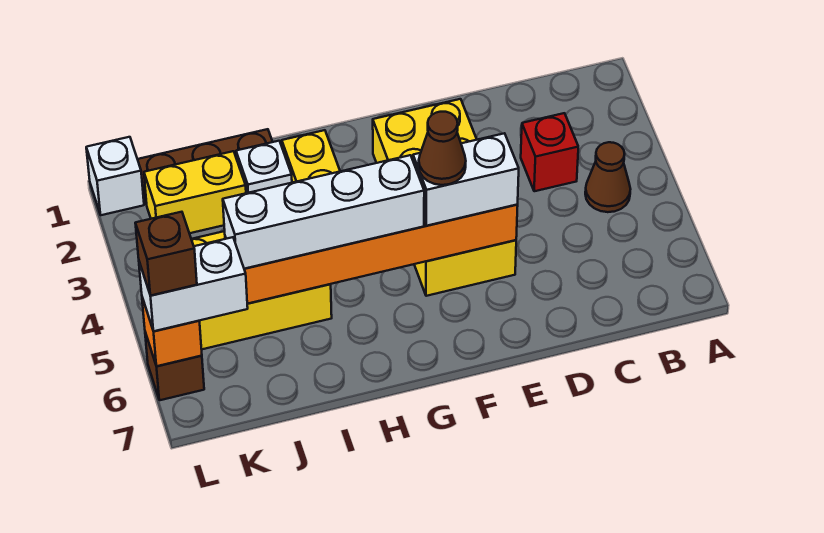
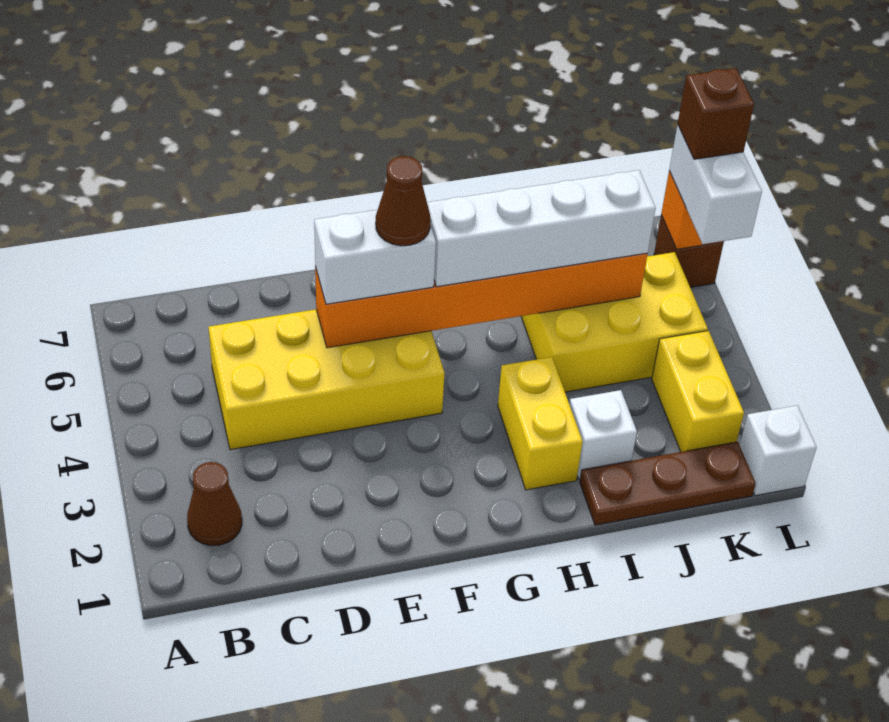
brown cone B4 level 1 -> brown cone B2 level 1
red brick C3 level 1 -> none
yellow brick E2:F5 level 1 -> yellow brick C4:F5 level 1
yellow brick J2:K2 level 1 -> yellow brick K2:K3 level 1
white brick K6:L6 level 3 -> white brick L5:L6 level 3

